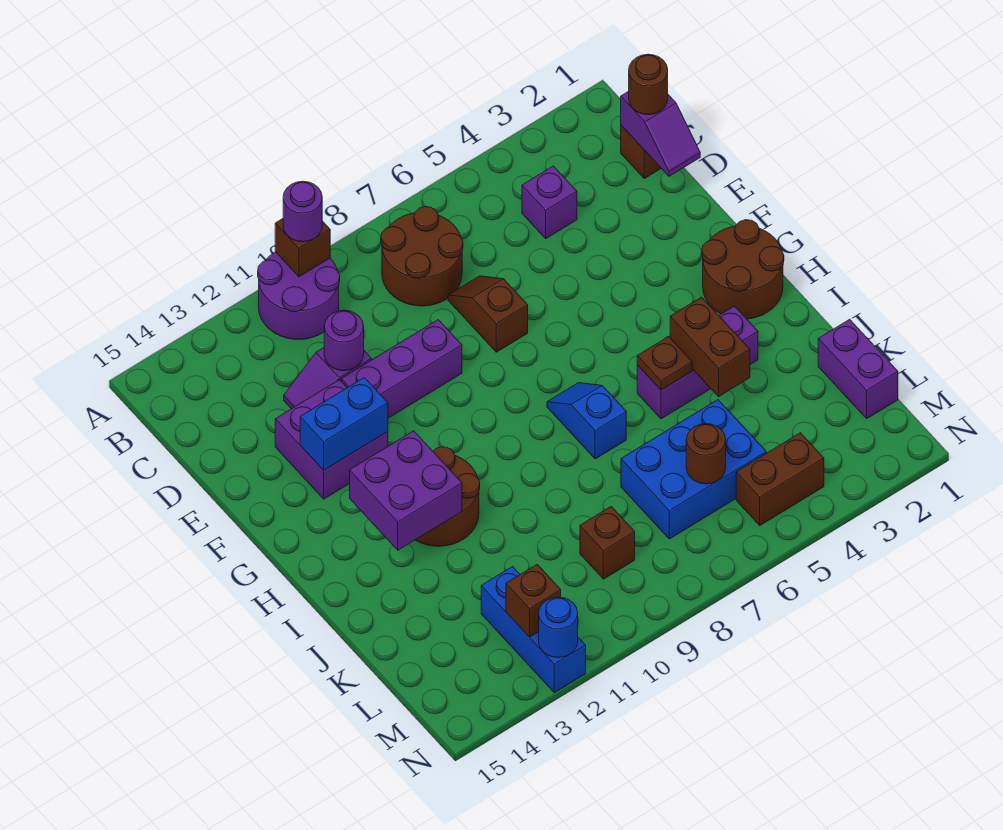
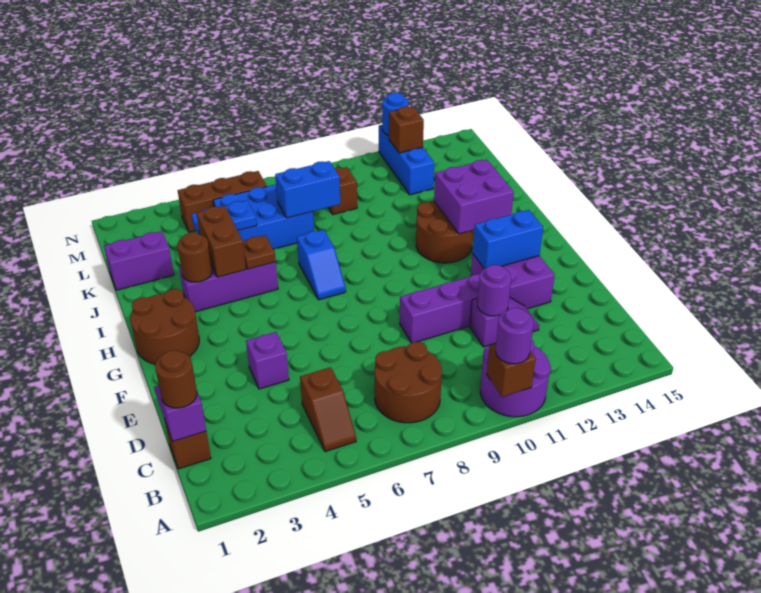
purple brick C4 level 1 -> purple brick E4 level 1
brown slope D7:E7 level 1 top E -> brown slope B5:C5 level 1 top C
purple brick K1:L1 level 1 -> purple brick K1:K2 level 1
none -> blue plate K4:K5 level 2
none -> blue brick K7:K8 level 2
brown round brick L6 level 2 -> brown round brick I3 level 2
brown brick M4:M5 level 1 -> brown brick M4:M6 level 1

